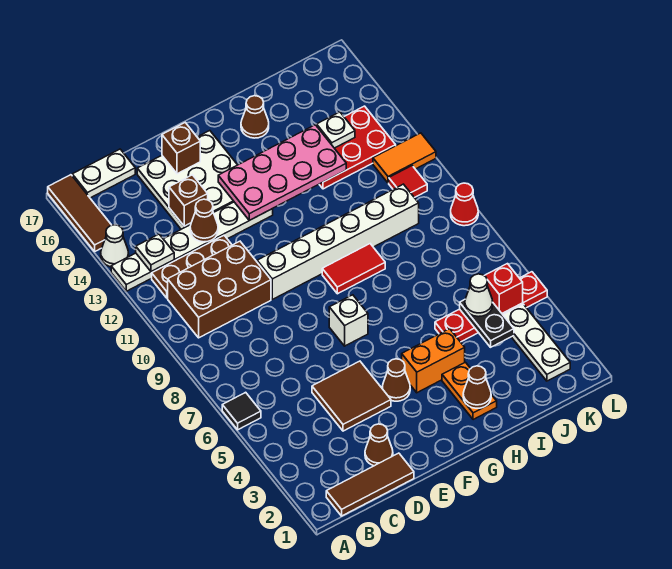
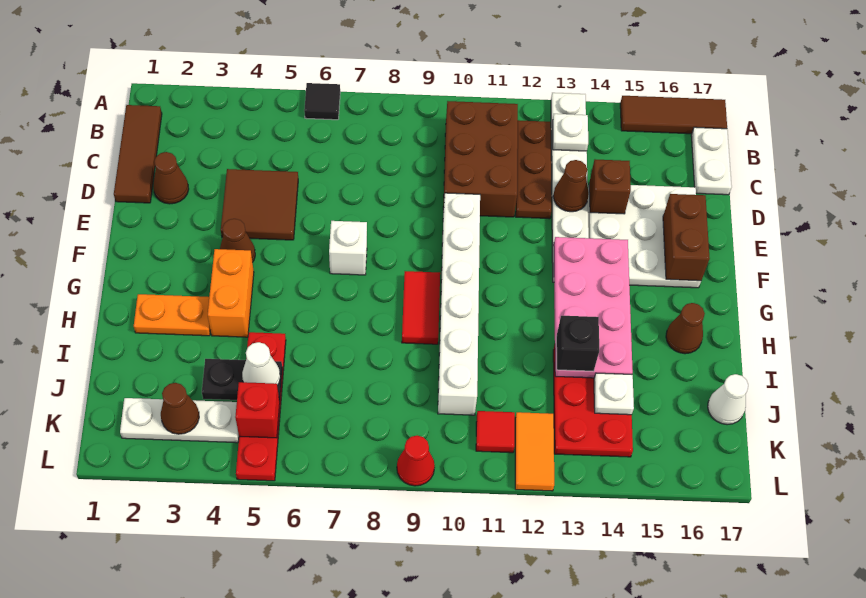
white cone A14 level 1 -> white cone J17 level 1
brown brick E16 level 2 -> brown brick E16:F16 level 2
brown cone H2 level 2 -> brown cone K3 level 2
none -> black brick I13 level 3

